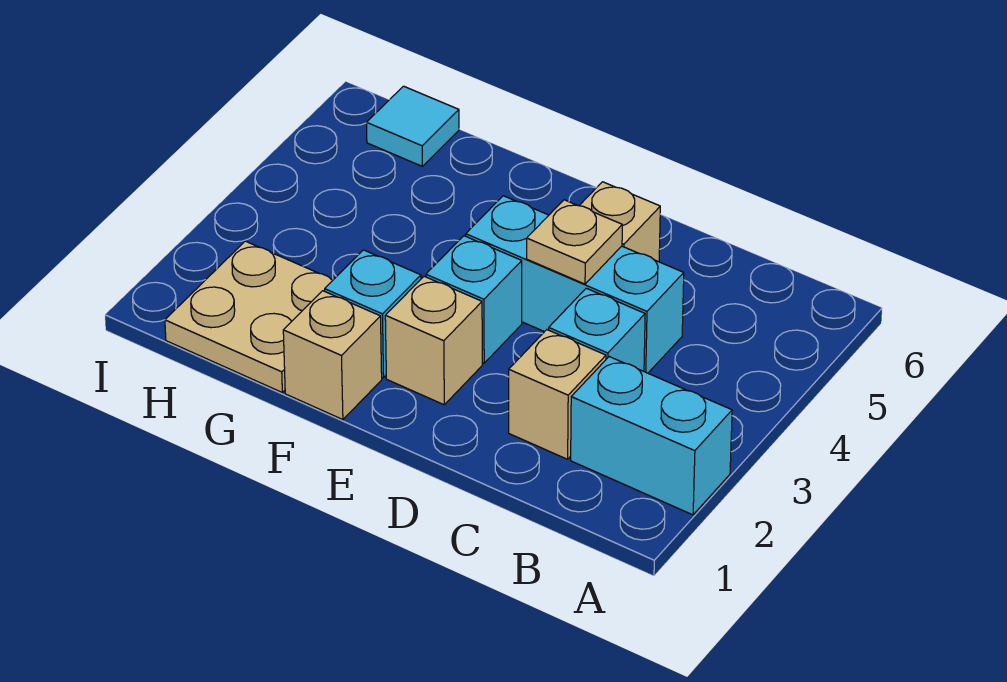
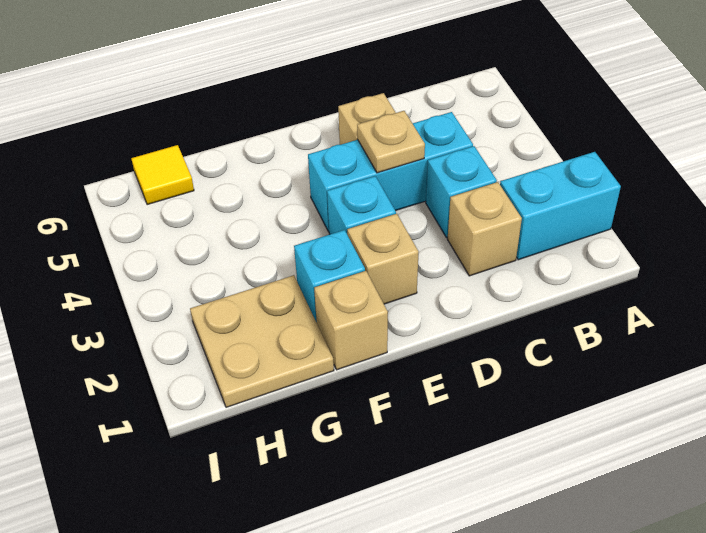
cyan tile H6 level 1 -> yellow tile H6 level 1

